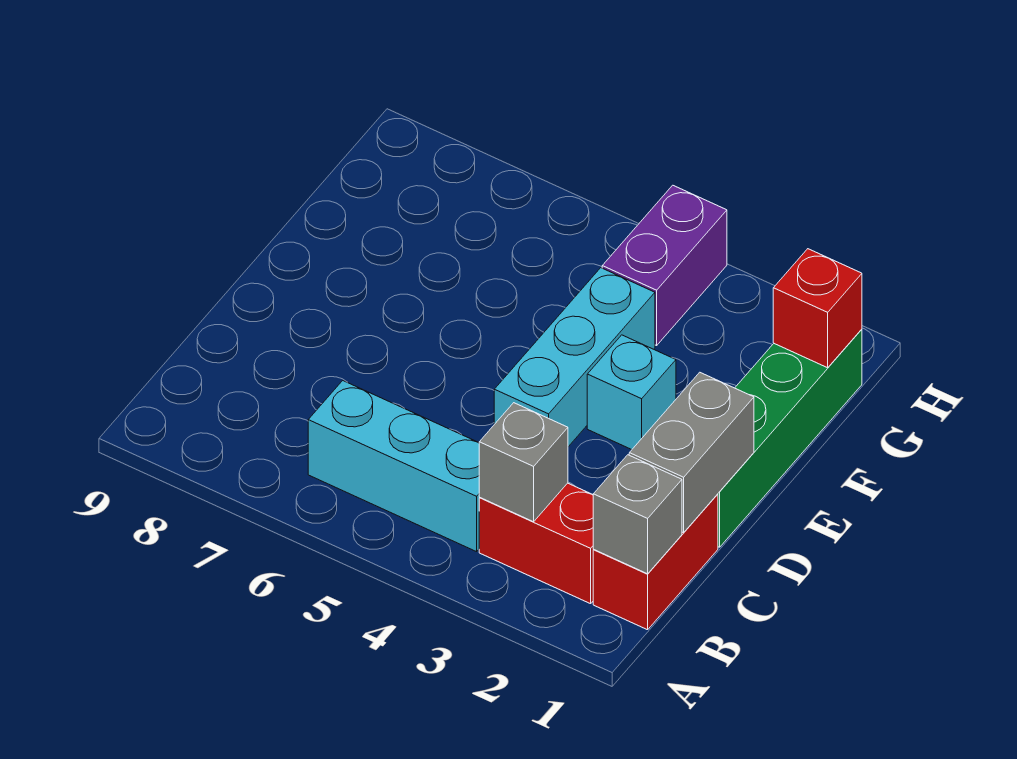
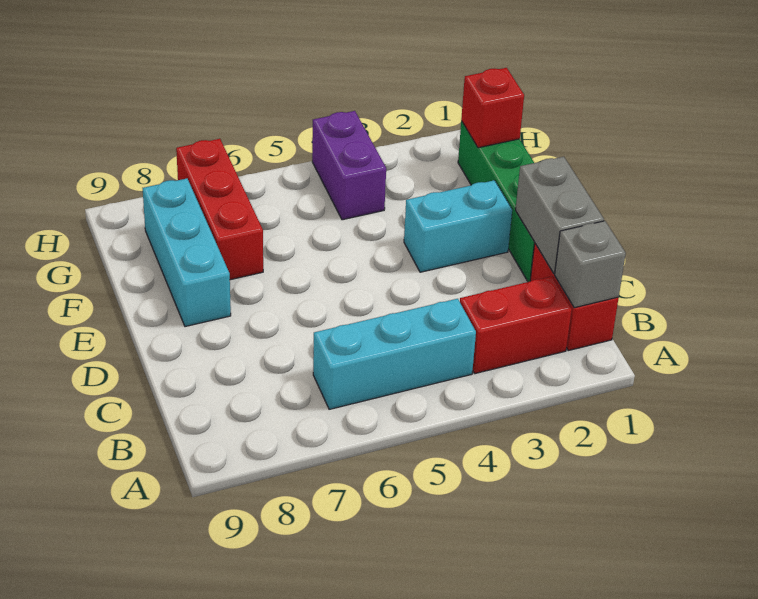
grey brick B3 level 2 -> none
cyan brick D4:F4 level 1 -> cyan brick E8:G8 level 1
cyan brick E3 level 1 -> cyan brick E2:E3 level 1
none -> red brick F7:H7 level 1

